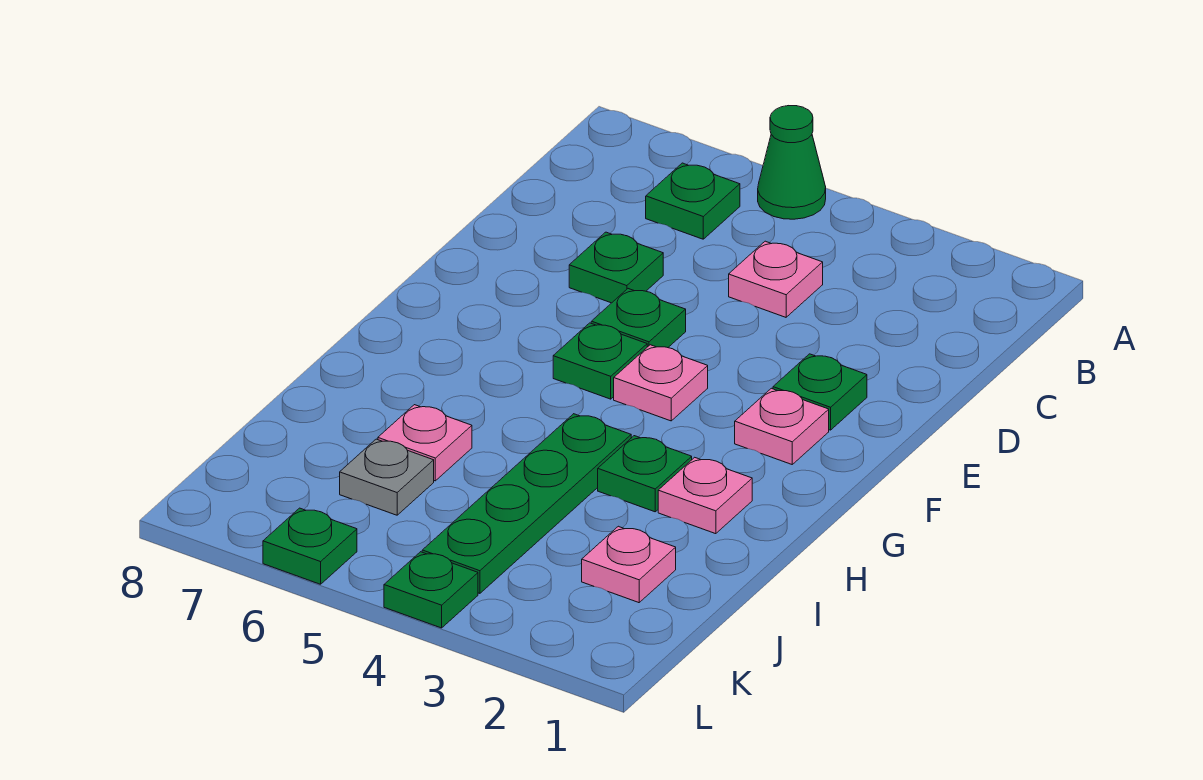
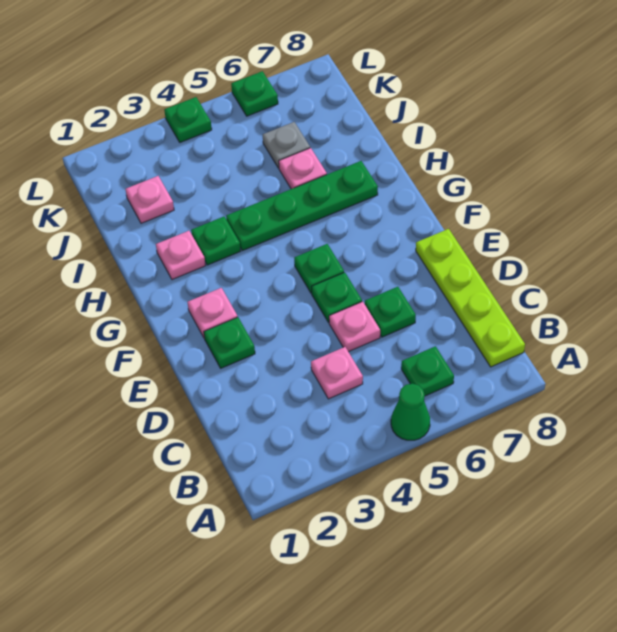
none -> lime plate B8:E8 level 1
pink plate F4 level 1 -> pink plate D5 level 1
green plate H4:K4 level 1 -> green plate H4:H7 level 1

